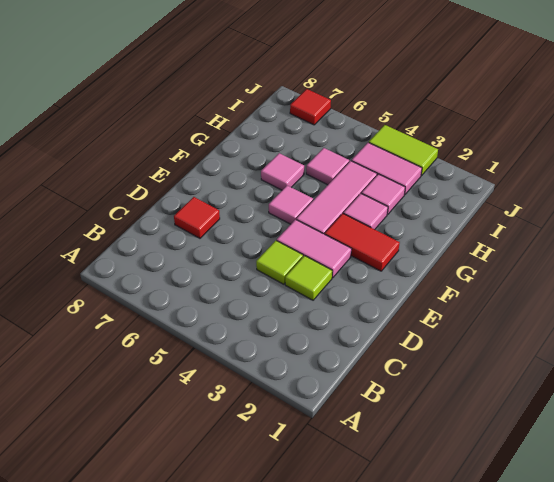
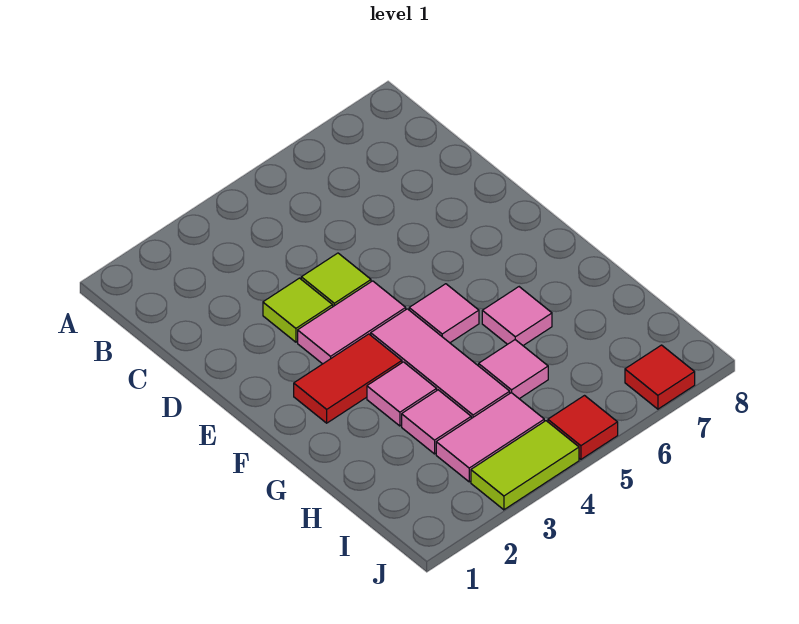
red tile D7 level 1 -> red tile J5 level 1

